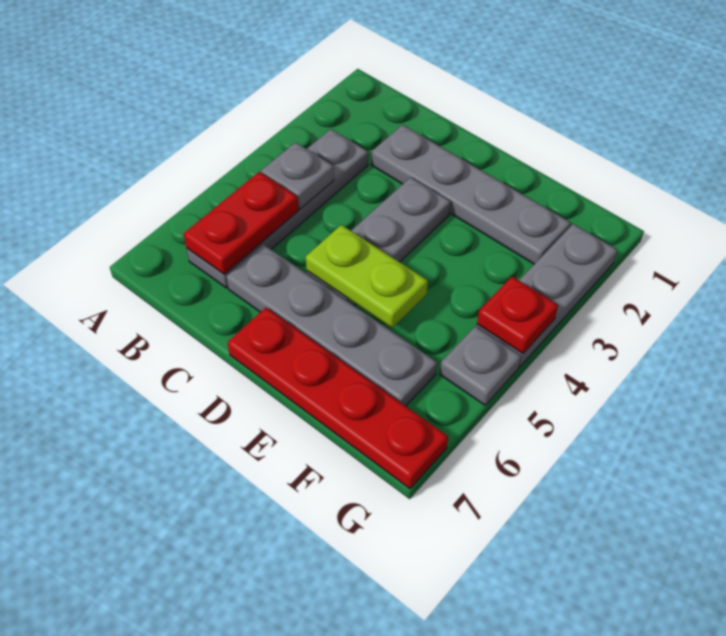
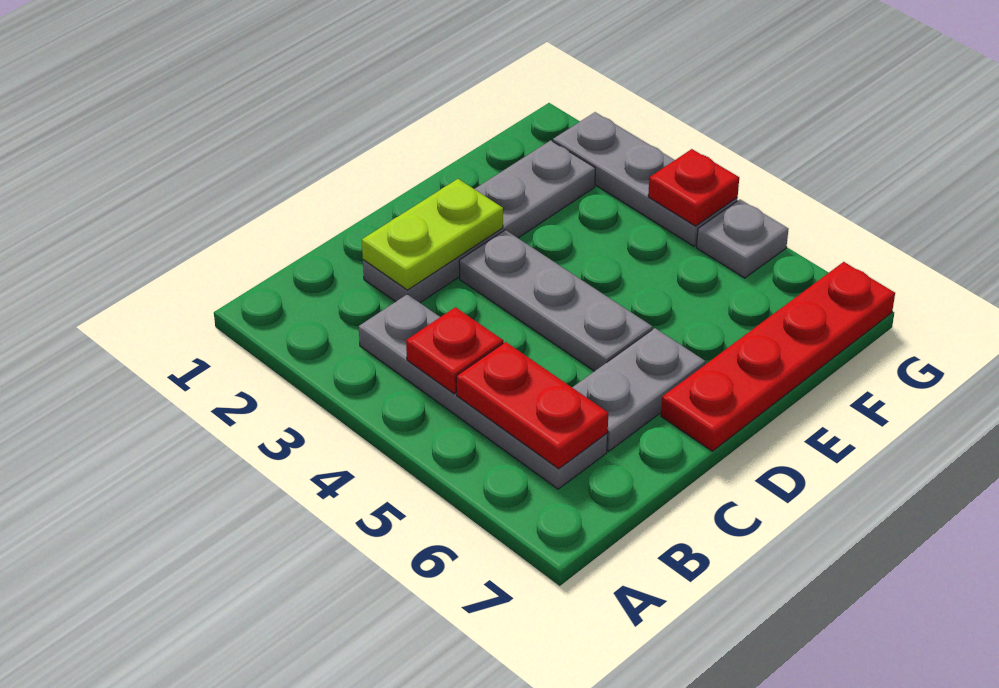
grey plate B4 level 2 -> red plate B4 level 2
grey plate C6:F6 level 1 -> grey plate C6:D6 level 1
lime plate D5:E5 level 2 -> lime plate C2:D2 level 2

